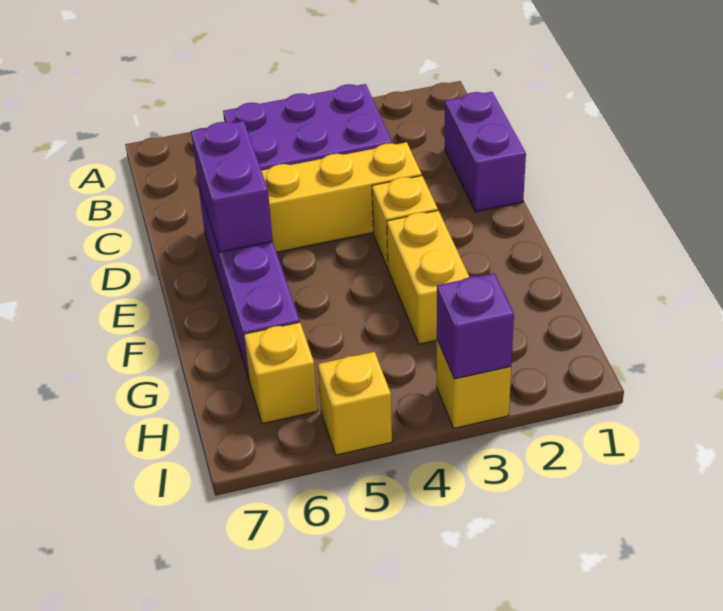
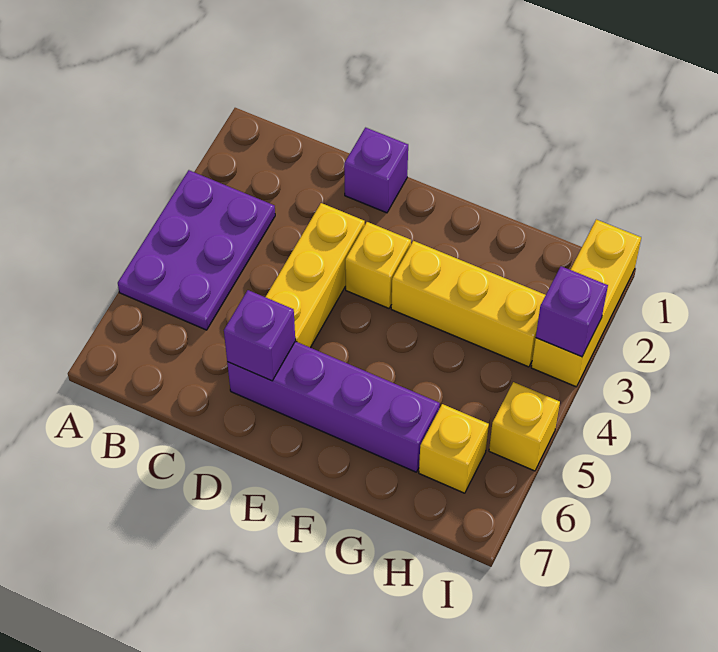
purple brick C1:D1 level 1 -> purple brick D1 level 1
purple brick D6:E6 level 2 -> purple brick D6 level 2
yellow brick F3:G3 level 1 -> yellow brick F3:H3 level 1
yellow brick I3 level 1 -> yellow brick I1:I3 level 1

